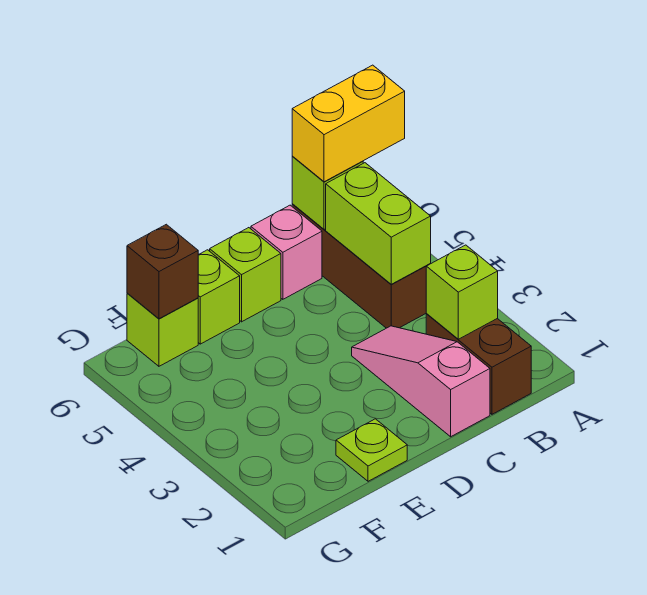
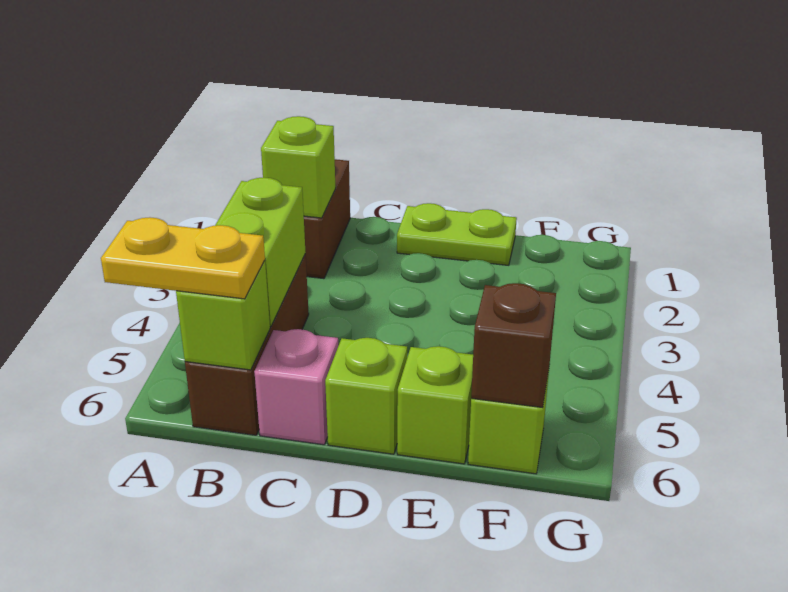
yellow brick A6:B6 level 3 -> yellow plate A6:B6 level 3
pink slope C1:C3 level 1 top 1 -> none
lime plate E1 level 1 -> lime plate D1:E1 level 1

